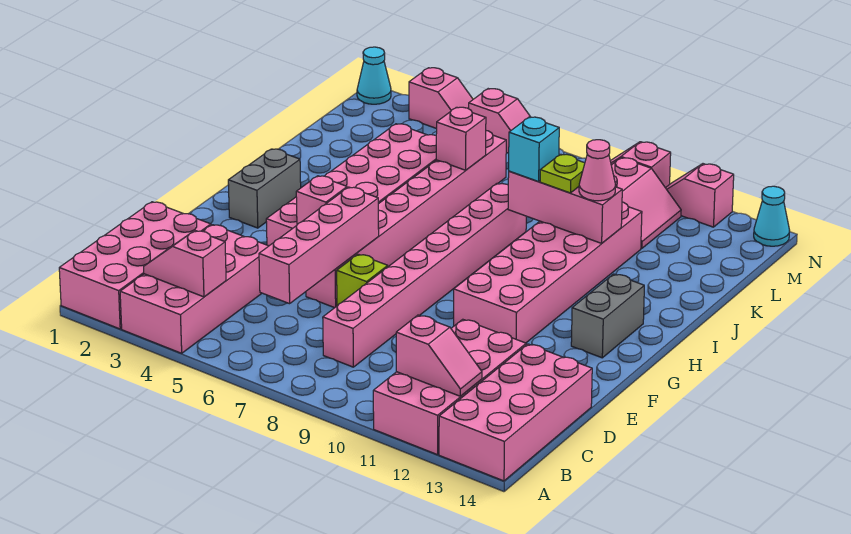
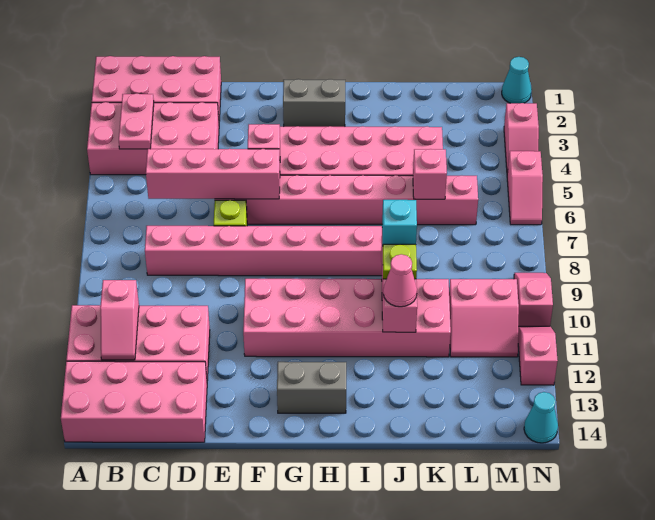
pink slope B3:B4 level 2 top 4 -> pink plate B3:B4 level 2

